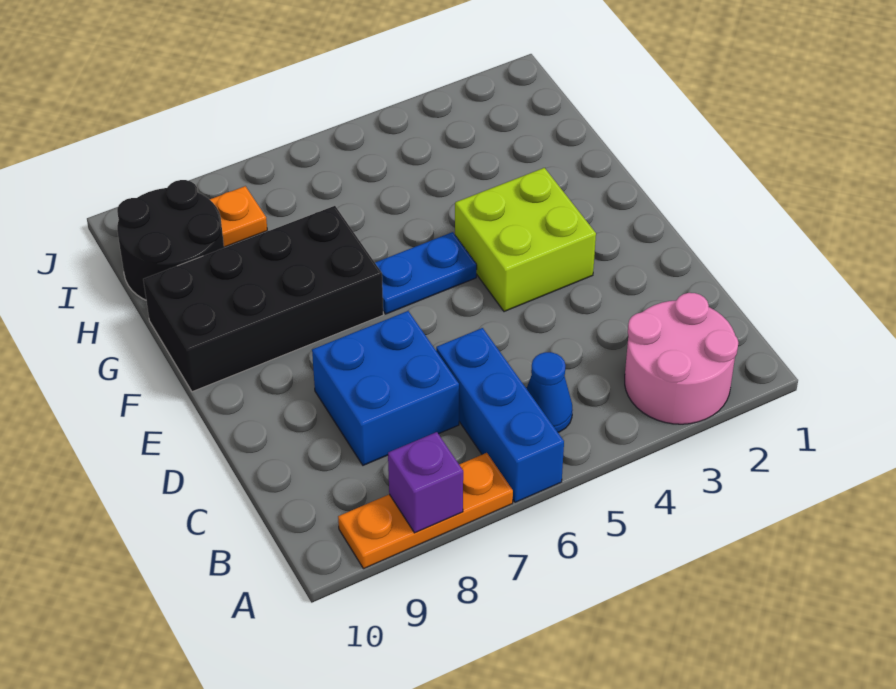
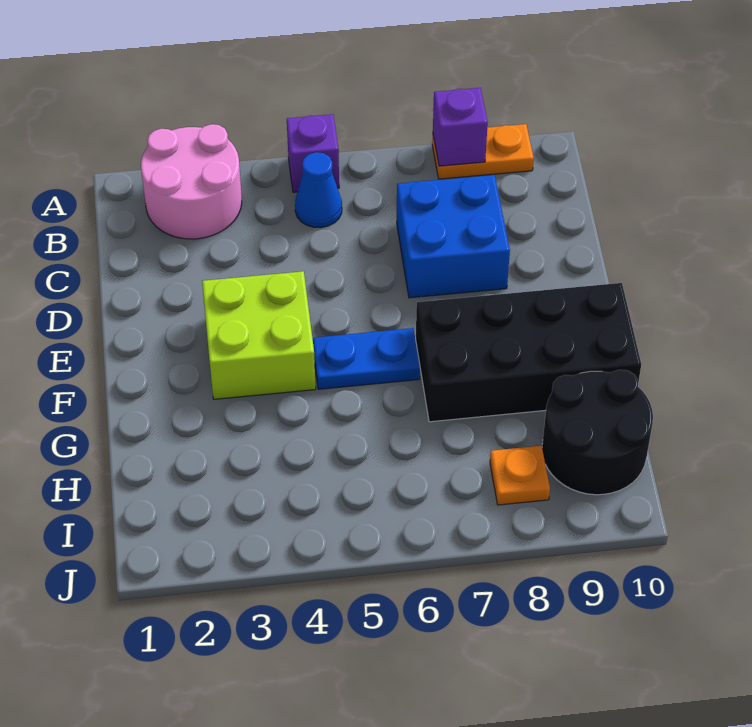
none -> purple brick A5 level 1
blue brick A6:C6 level 1 -> none
orange plate A7:A9 level 1 -> orange plate A8:A9 level 1

